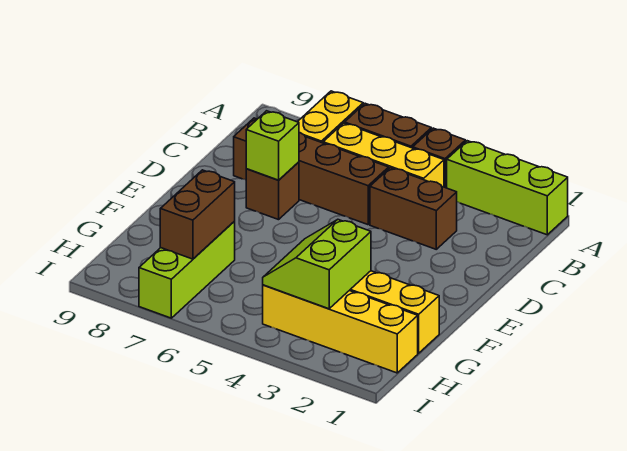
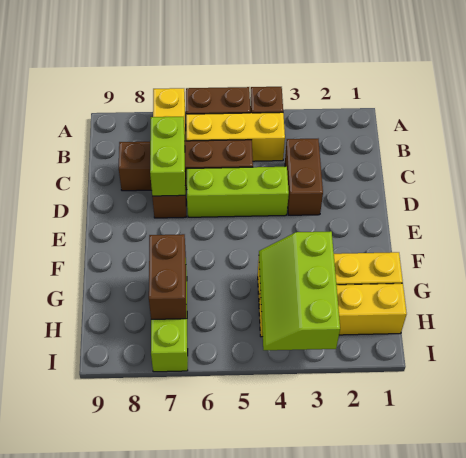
lime brick A1:A3 level 1 -> lime brick D4:D6 level 1
brown brick C3:C4 level 1 -> brown brick C3:D3 level 1
lime brick D7 level 2 -> lime brick C7:D7 level 2
lime slope G3:H4 level 2 top 3 -> lime slope G3:I4 level 2 top 3

